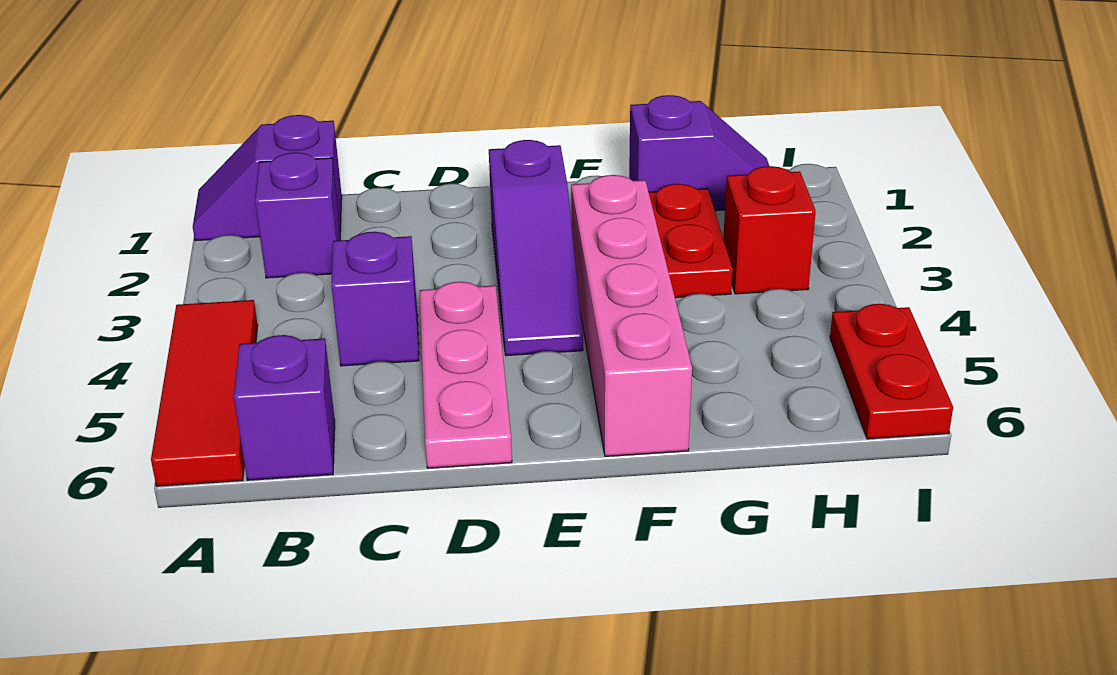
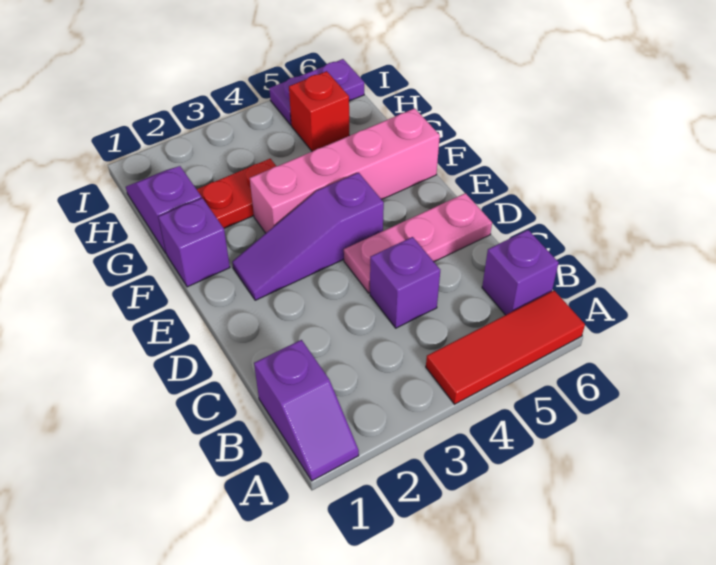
purple brick B2 level 1 -> purple brick F1 level 1
purple slope E2:E4 level 1 top 2 -> purple slope E2:E4 level 1 top 4
red brick H3 level 1 -> red brick H5 level 1
red plate I5:I6 level 1 -> purple plate I5:I6 level 1

